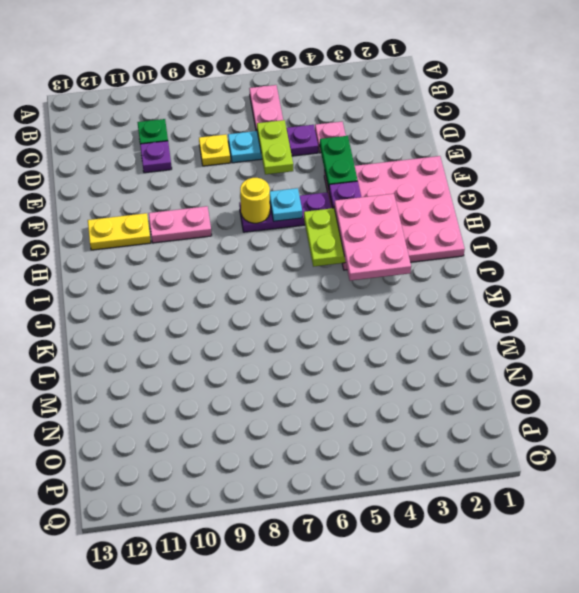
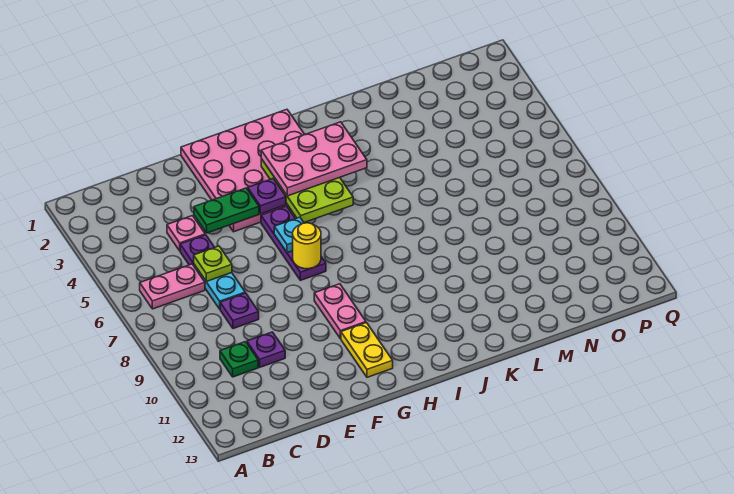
lime plate D6:E6 level 2 -> lime plate D6 level 2
yellow plate D8 level 1 -> purple plate D8 level 1

